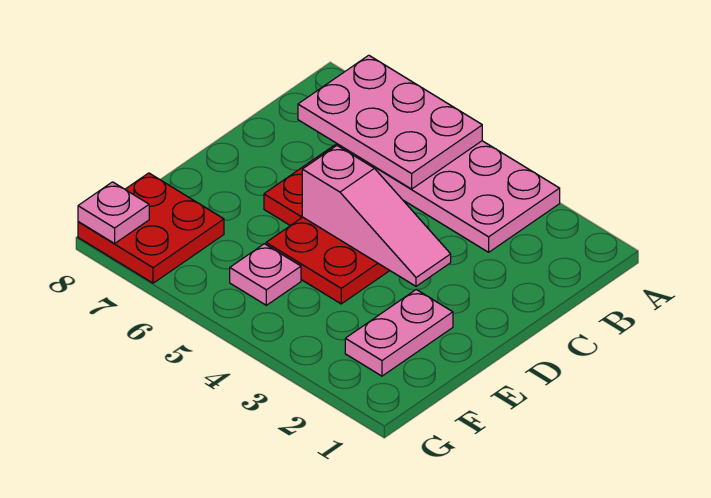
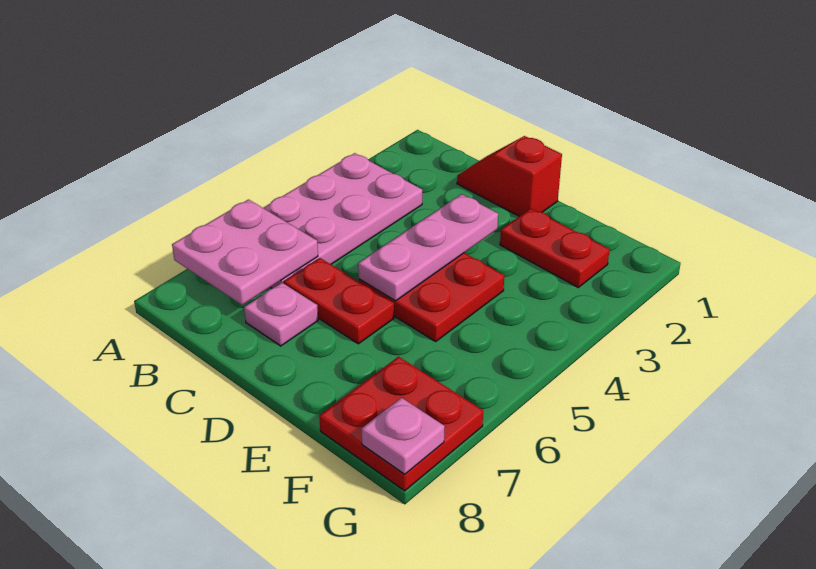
pink plate A5:B7 level 2 -> pink plate A6:B7 level 2
none -> red slope C1:D1 level 1 top D
pink slope D3:D5 level 2 top 5 -> pink plate D3:D5 level 2
pink plate E2:F2 level 1 -> red plate E2:F2 level 1
pink plate F5 level 1 -> pink plate C7 level 1

